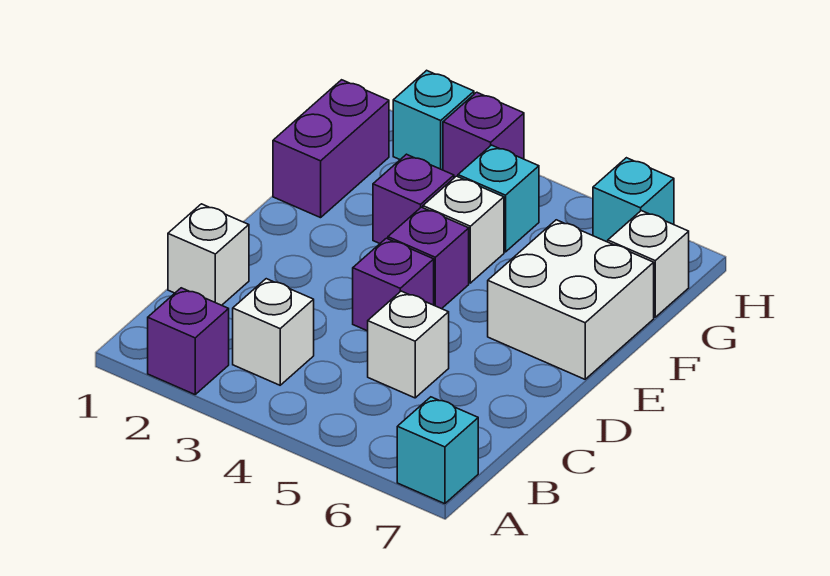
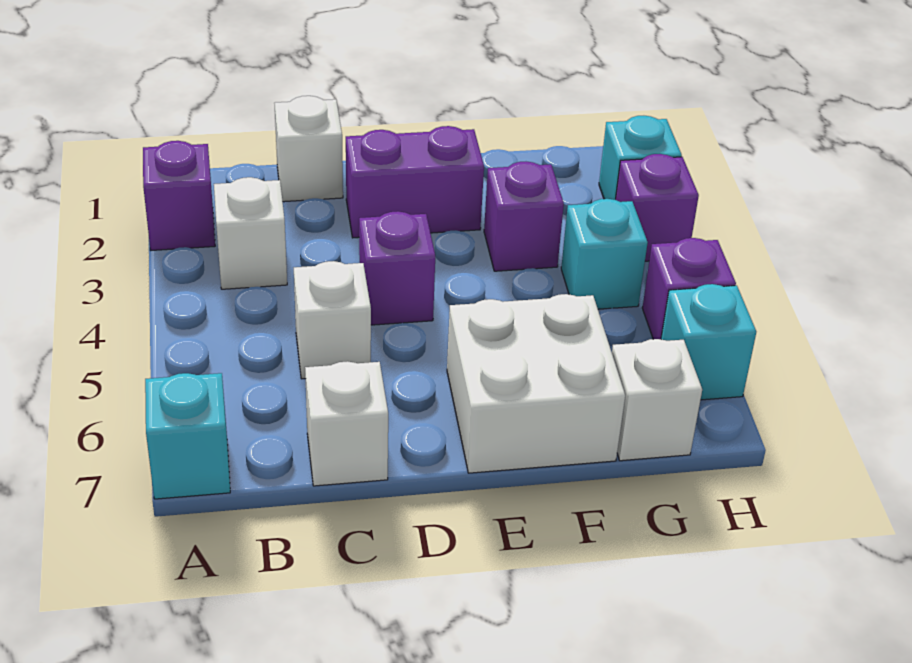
purple brick E4 level 1 -> purple brick H5 level 1
purple brick F1:G1 level 1 -> purple brick D2:E2 level 1
white brick F4 level 1 -> white brick C7 level 1

